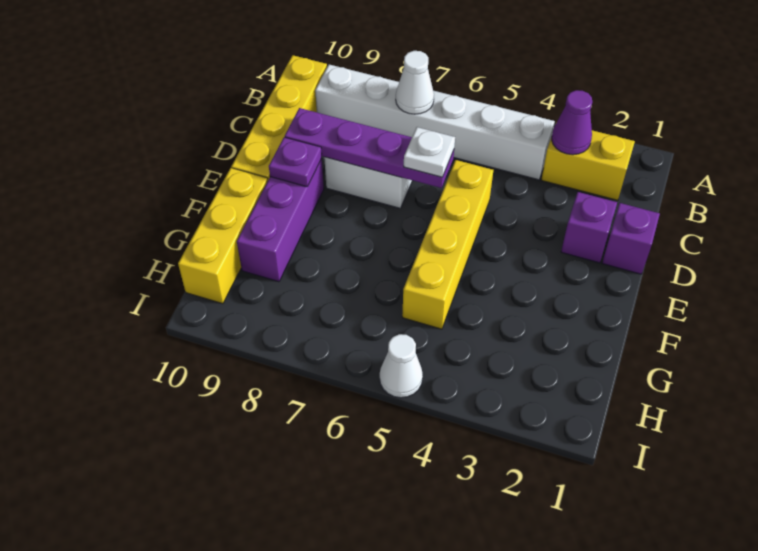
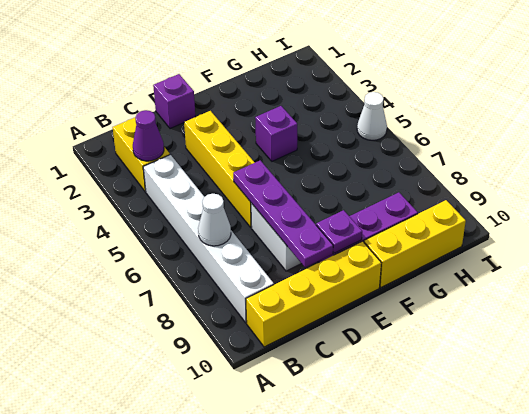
purple brick D2 level 1 -> purple brick F4 level 1
yellow brick D5:G5 level 1 -> yellow brick D3:D6 level 1
white plate D6 level 3 -> none

